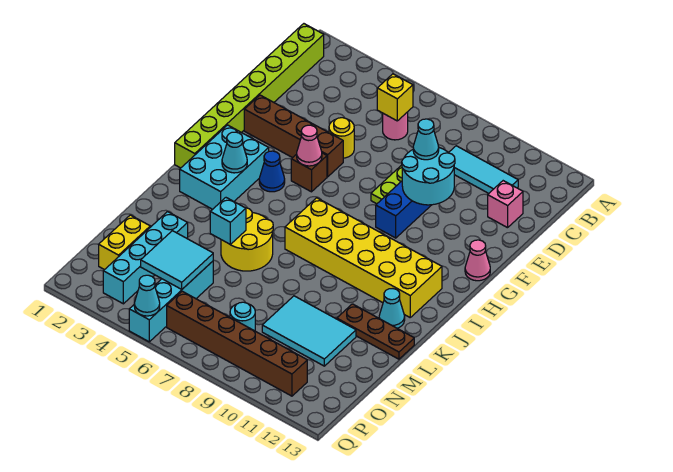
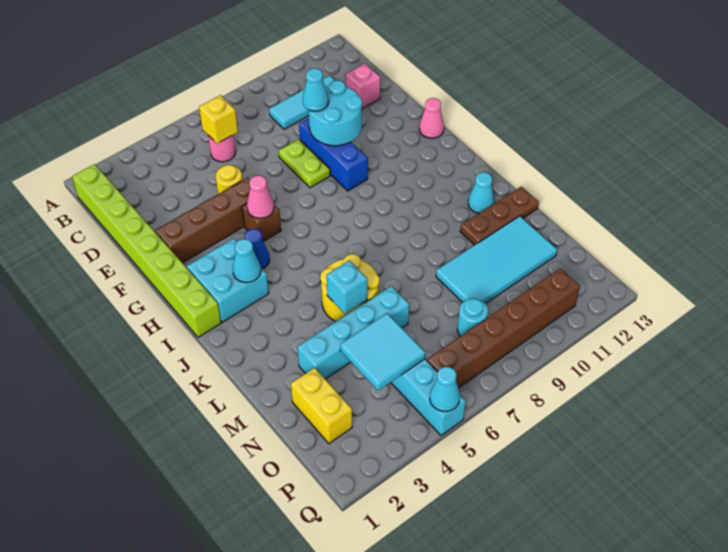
cyan brick H2:J3 level 1 -> cyan brick H2:I3 level 1
yellow brick I7:J12 level 1 -> none
cyan brick M3:P3 level 1 -> cyan brick M3:M6 level 1
cyan tile M9:N11 level 1 -> cyan tile M9:N12 level 1

